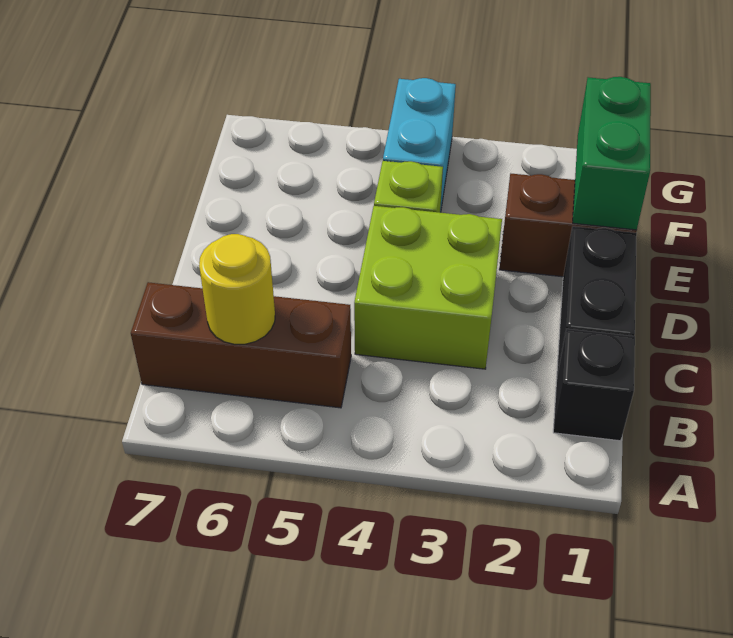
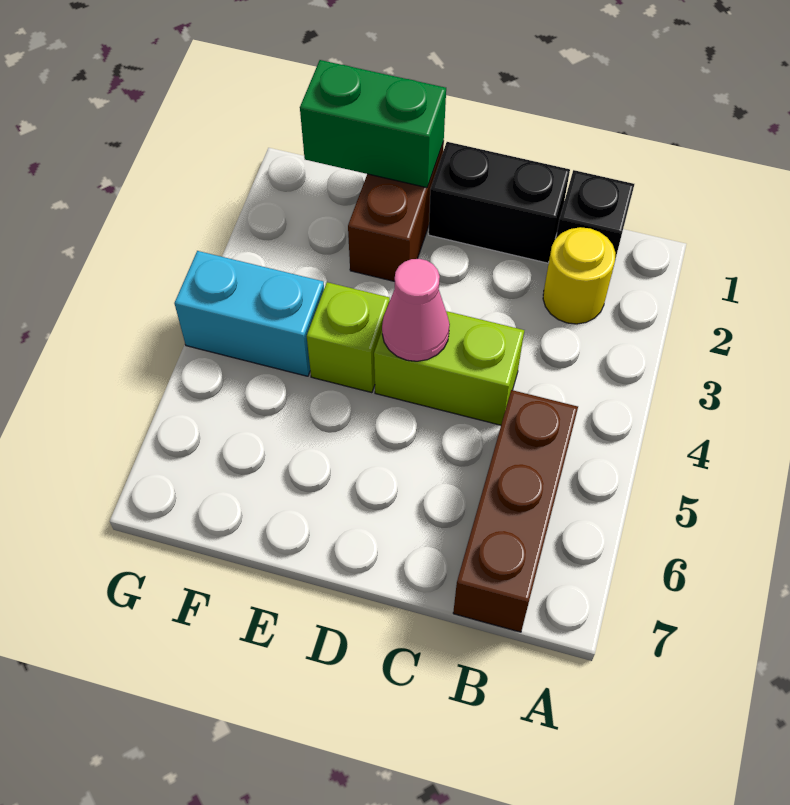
yellow round brick B6 level 2 -> yellow round brick B2 level 1
lime brick C3:D4 level 1 -> lime brick C4:D4 level 1
none -> pink cone D4 level 2

